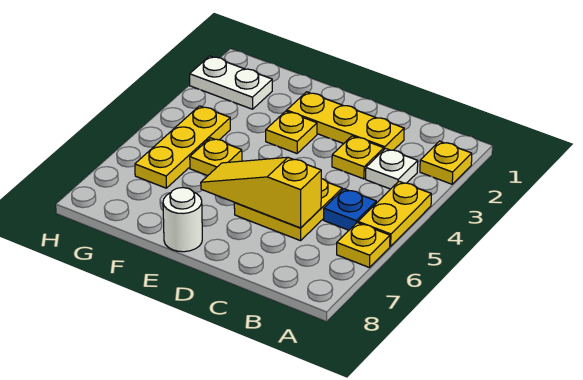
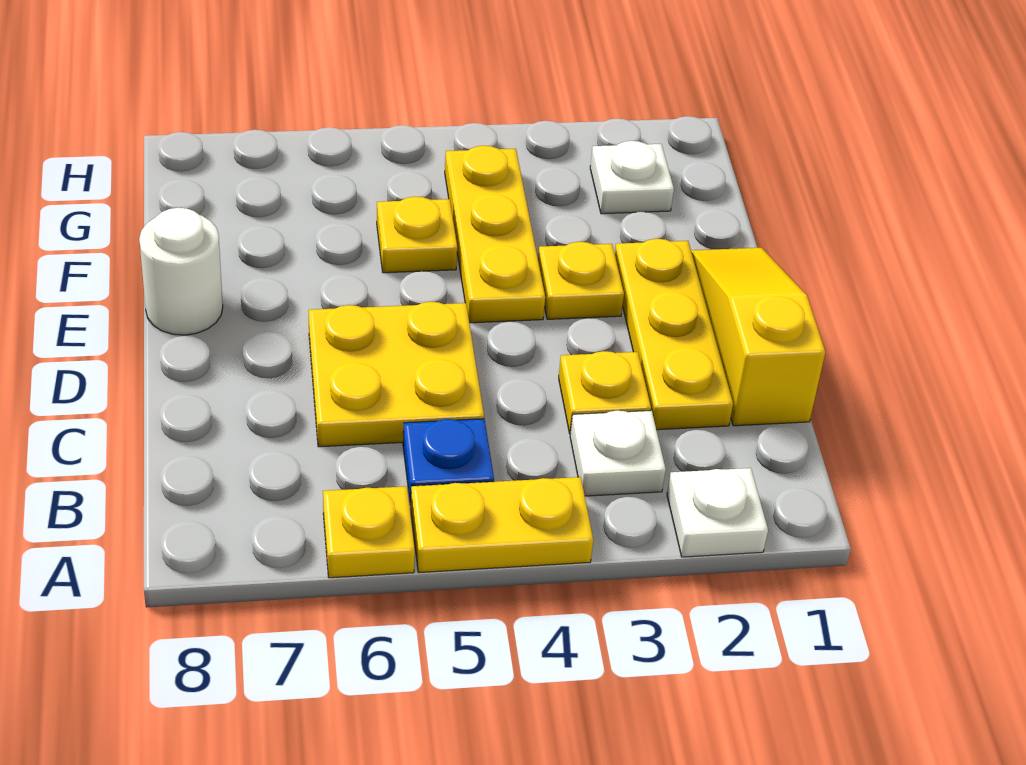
yellow plate A2 level 1 -> white plate A2 level 1
yellow slope C6:E6 level 2 top C -> yellow slope C1:E1 level 1 top C
white plate G2:H2 level 1 -> white plate G2 level 1
yellow plate G4:G6 level 1 -> yellow plate E4:G4 level 1

